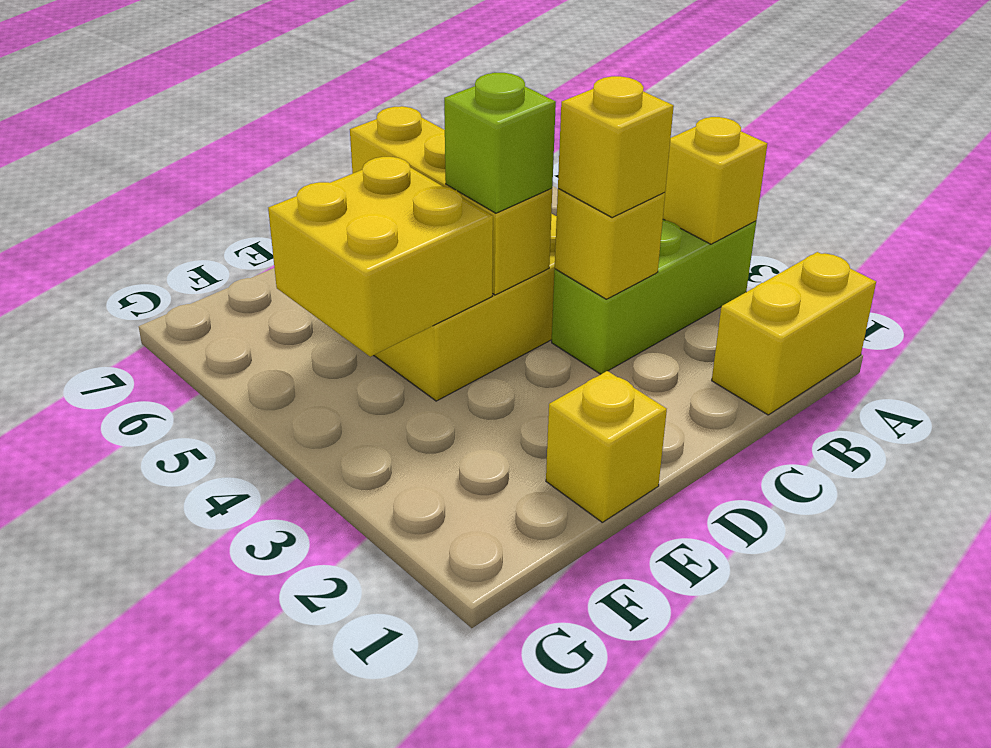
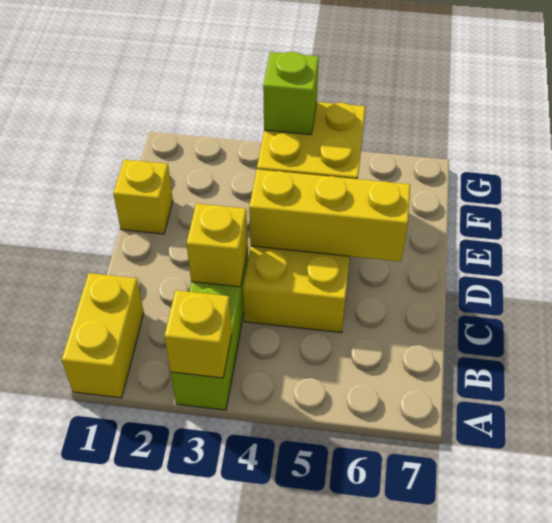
yellow brick C3 level 3 -> none
lime brick D4 level 3 -> lime brick F4 level 3

